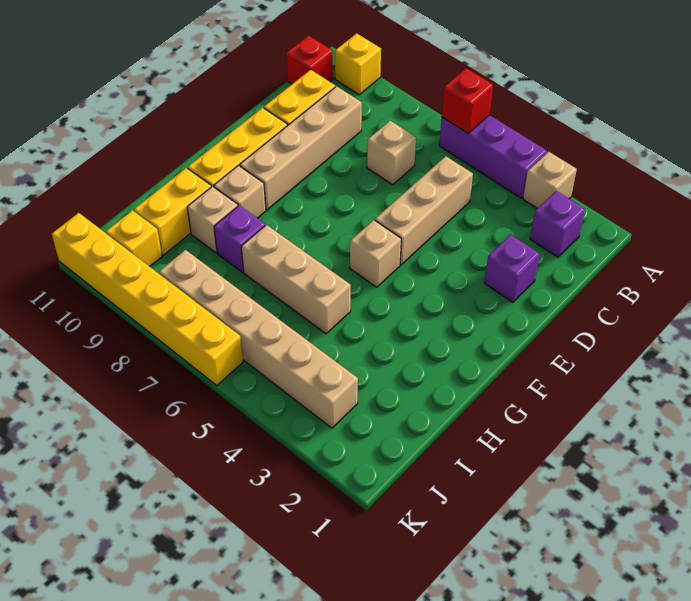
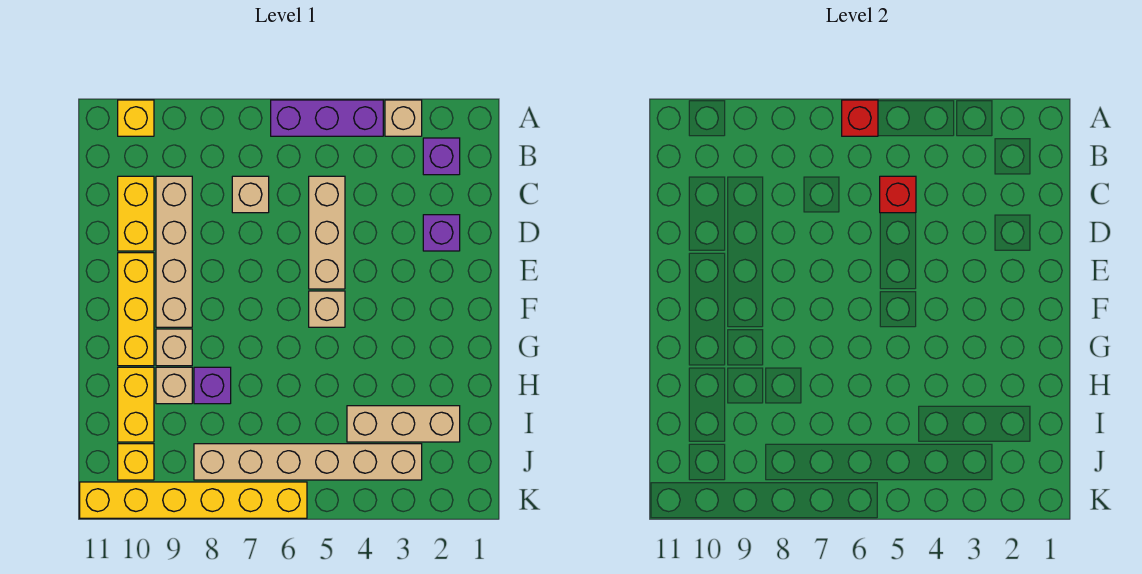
red brick B11 level 1 -> red brick C5 level 2
tan brick H5:H7 level 1 -> tan brick I2:I4 level 1

